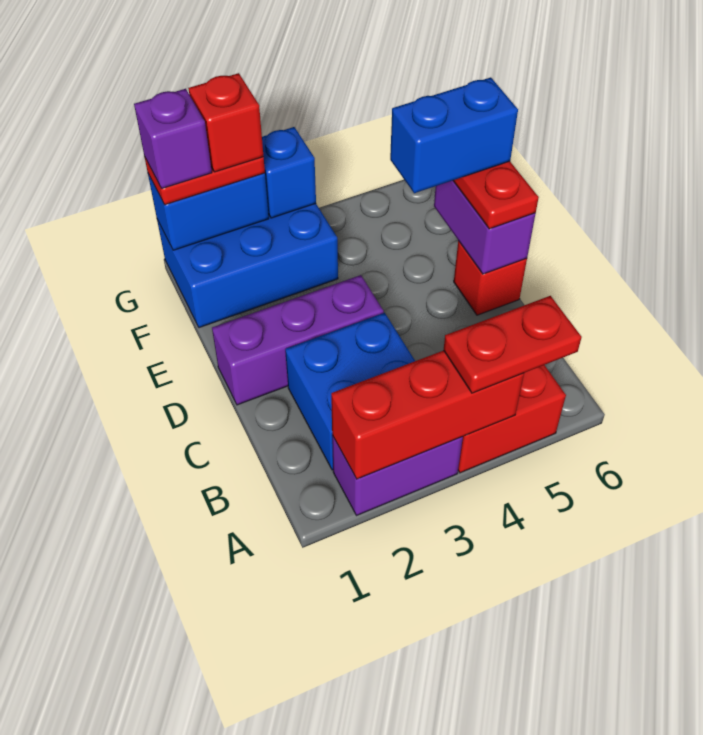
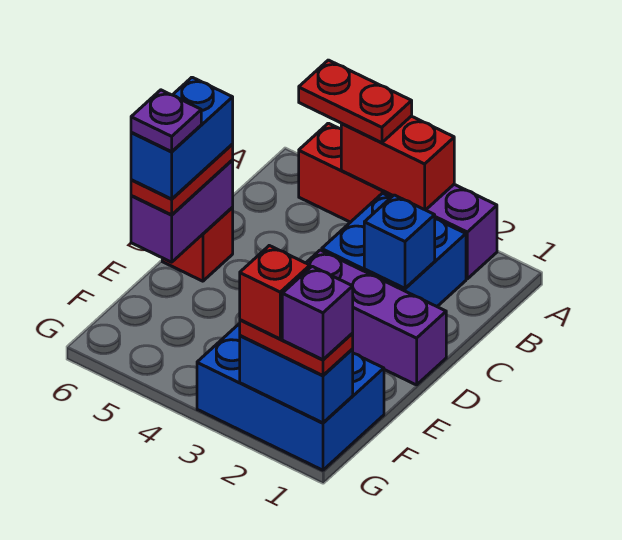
red brick A2:A4 level 2 -> red brick A3:A4 level 2
blue brick E5:E6 level 4 -> blue brick D6:E6 level 4
none -> purple plate E6 level 5
blue brick G3 level 2 -> blue brick C2 level 2

